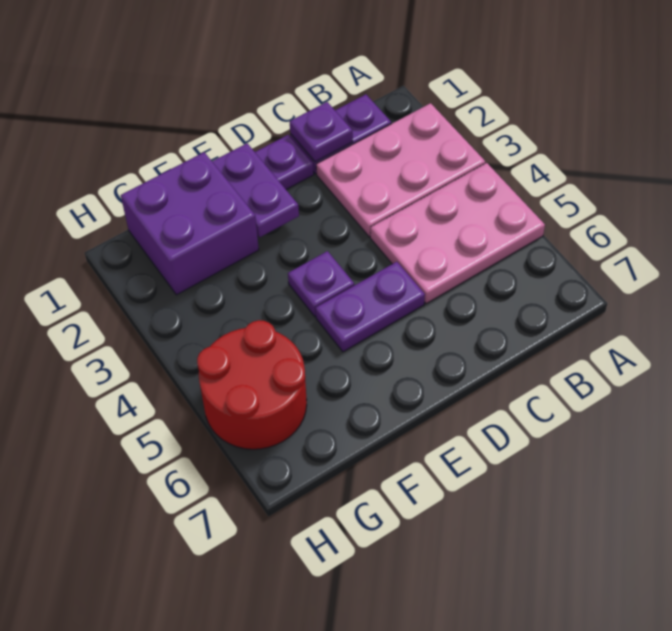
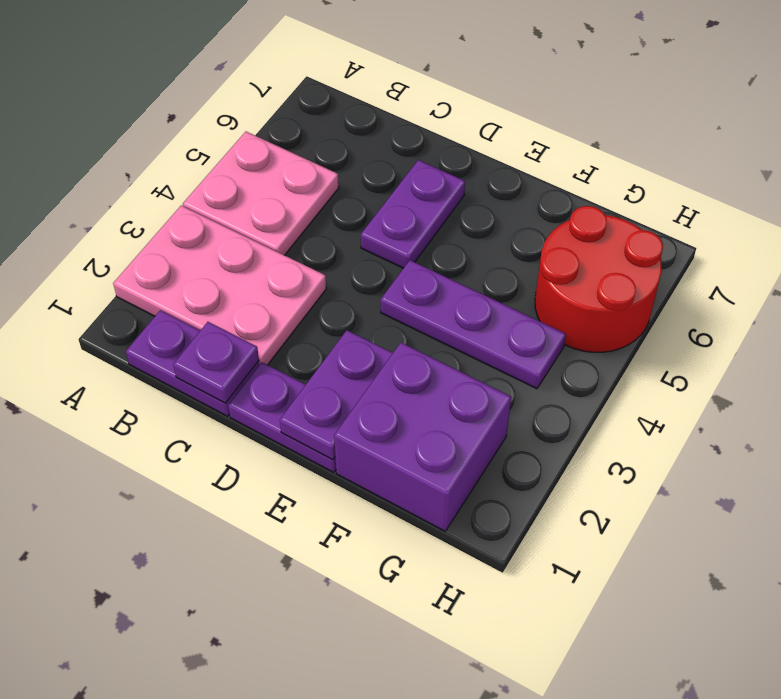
pink plate A4:C5 level 1 -> pink plate A4:B5 level 1
purple plate D5:E5 level 1 -> purple plate D5:D6 level 1
purple plate E4 level 1 -> purple plate E4:G4 level 1

